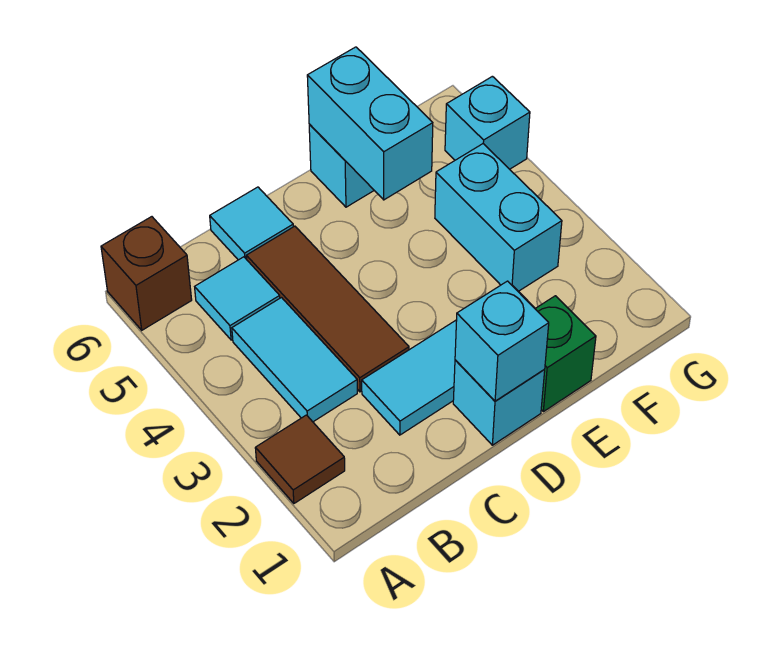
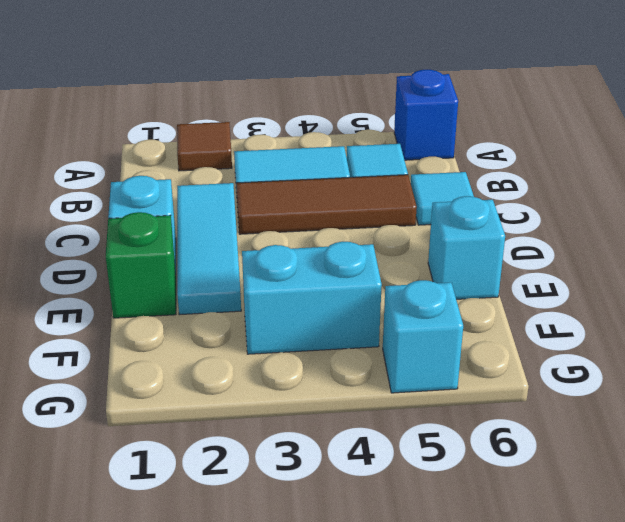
brown brick A6 level 1 -> blue brick A6 level 1
cyan brick D1 level 2 -> none
cyan brick E5:E6 level 2 -> none

